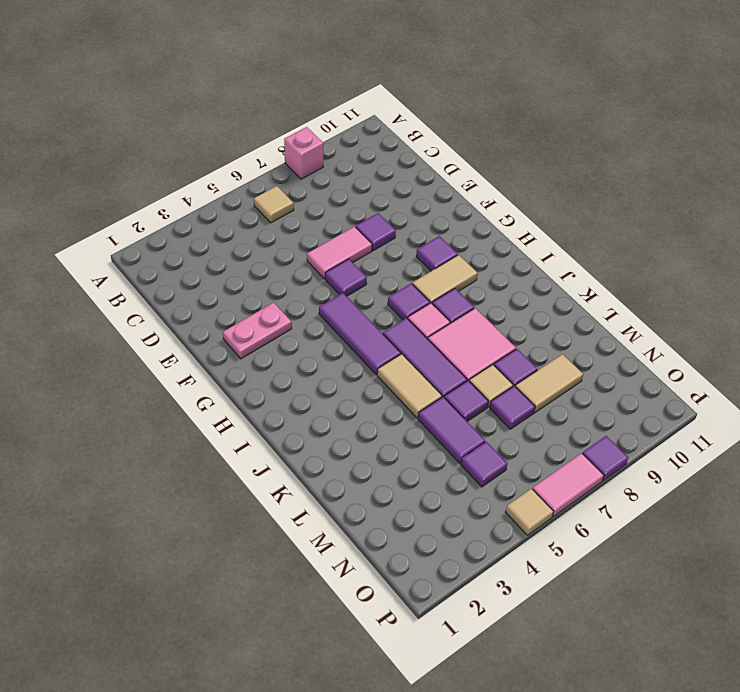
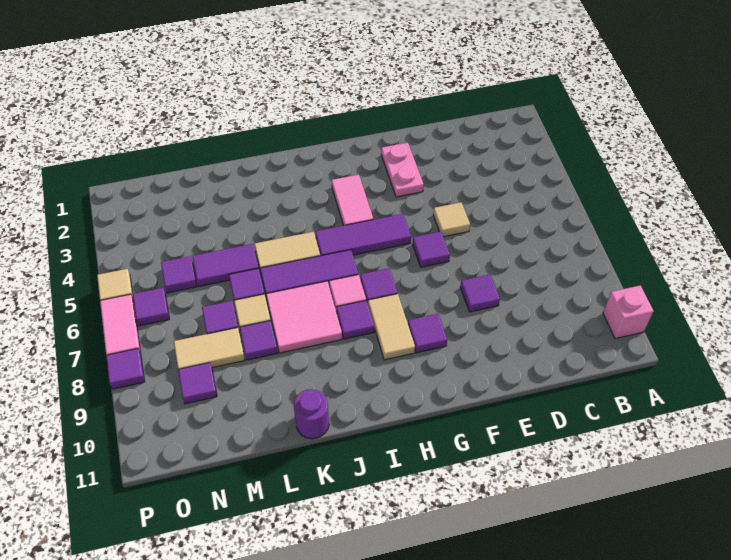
pink brick A8 level 1 -> pink brick A10 level 1
tan tile B6 level 1 -> tan tile E5 level 1
pink tile E6:E7 level 1 -> pink tile H3:H4 level 1
none -> purple round brick K11 level 1
tan tile M8:M9 level 1 -> tan tile M8:N8 level 1
none -> purple tile N9 level 1
none -> purple tile O6 level 1

